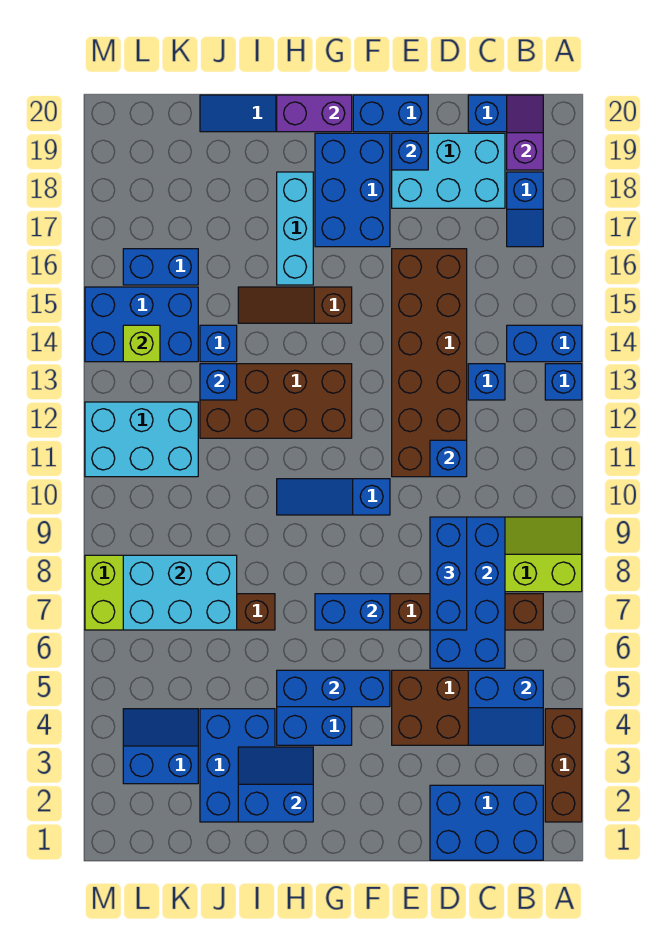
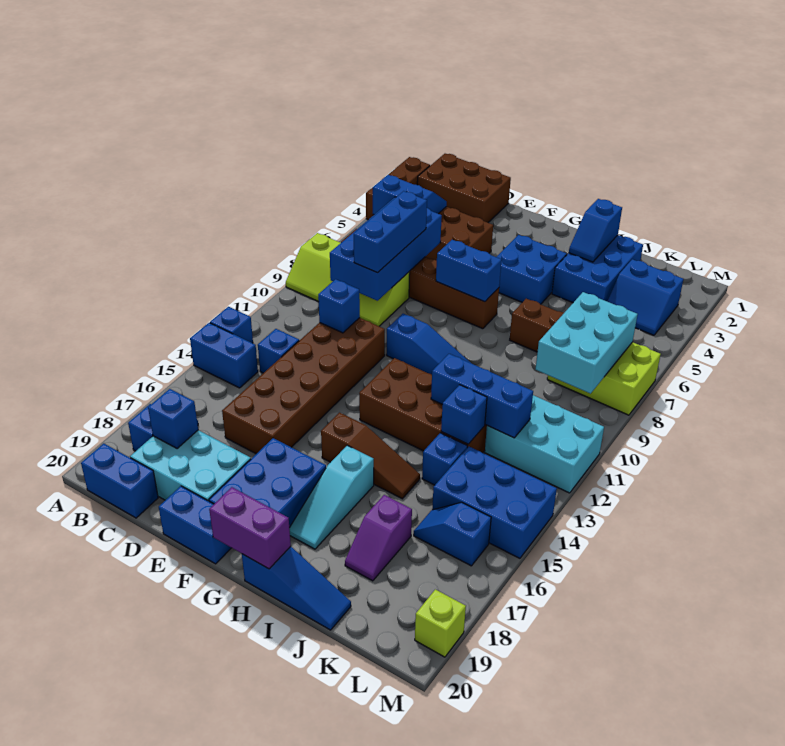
blue brick B1:D2 level 1 -> brown brick B1:D2 level 1
purple slope B19:B20 level 2 top 19 -> purple slope J17:J18 level 1 top 17
blue brick E19 level 2 -> blue brick C18 level 2
blue brick F5:H5 level 2 -> blue brick I12:K12 level 2
blue slope H2:I3 level 2 top 2 -> blue slope I2:I3 level 2 top 2
cyan brick H16:H18 level 1 -> cyan slope H16:H18 level 1 top 16
cyan brick J7:L8 level 2 -> cyan brick K7:L9 level 2
blue brick K16:L16 level 1 -> blue slope K16:L16 level 1 top L
lime brick L14 level 2 -> lime brick M19 level 1

